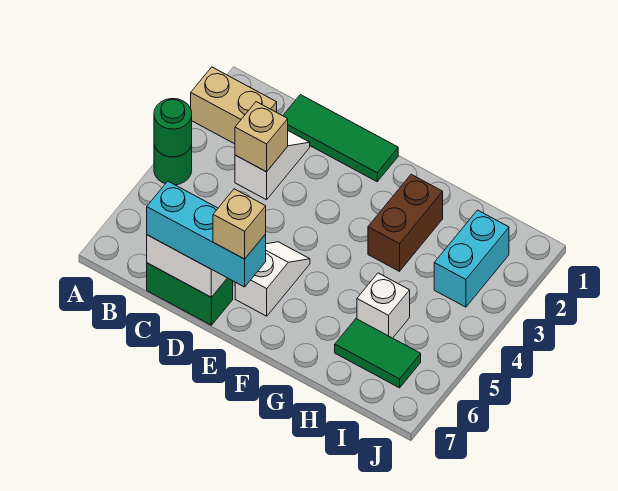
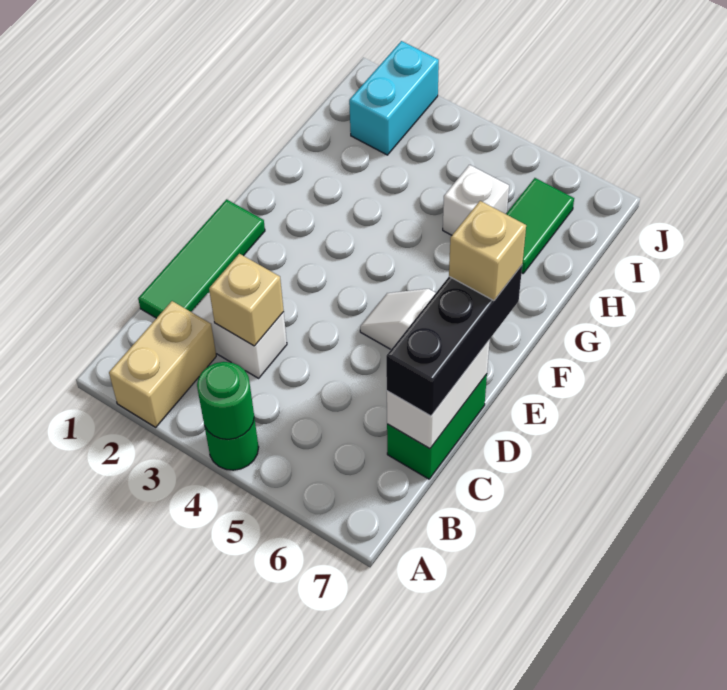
cyan brick C7:E7 level 3 -> black brick C7:E7 level 3
brown brick G2:G3 level 1 -> none
cyan brick I2:I3 level 1 -> cyan brick I2:J2 level 1

